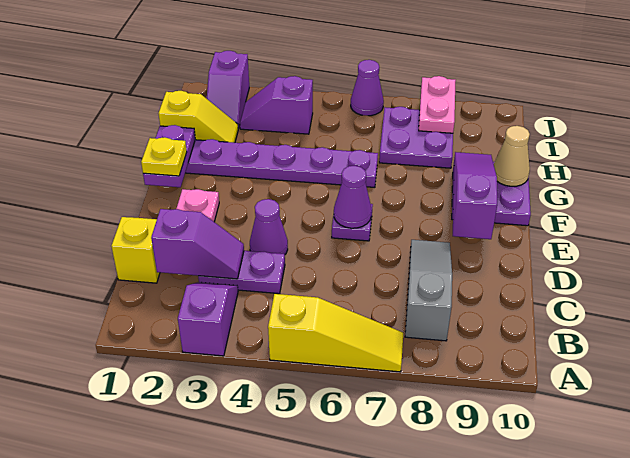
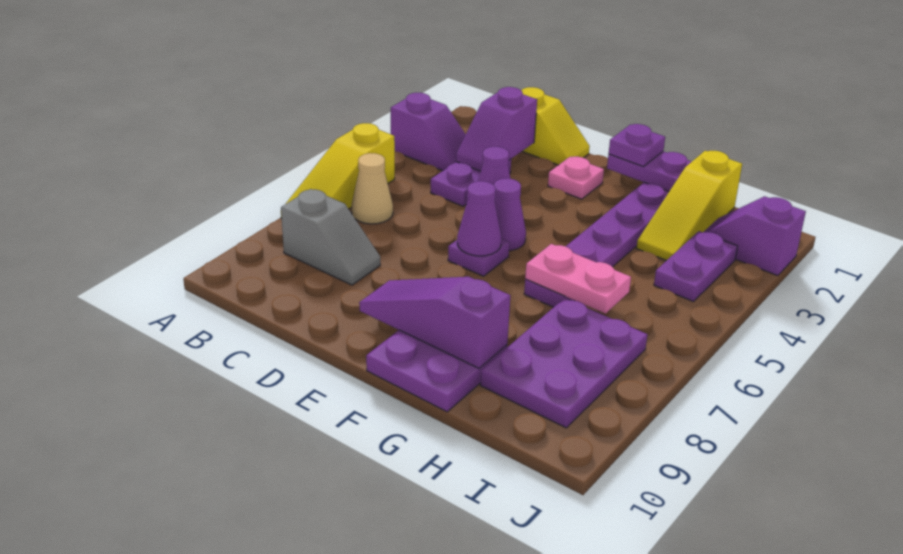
grey slope B8:D8 level 1 top B -> grey slope B8:C8 level 1 top B
purple slope E9:G9 level 2 top E -> purple slope E9:G9 level 2 top G
yellow plate F1 level 3 -> purple plate F1 level 3
tan cone G10 level 2 -> tan cone B6 level 1
yellow slope H1:H2 level 1 top 1 -> yellow slope H1:H3 level 1 top 1
purple plate H7:I8 level 1 -> purple plate H7:I9 level 1
purple slope I3:I4 level 1 top 4 -> purple plate I3:I4 level 1
pink plate I8:J8 level 2 -> pink plate G6:H6 level 2
purple cone J6 level 1 -> purple cone E5 level 1

